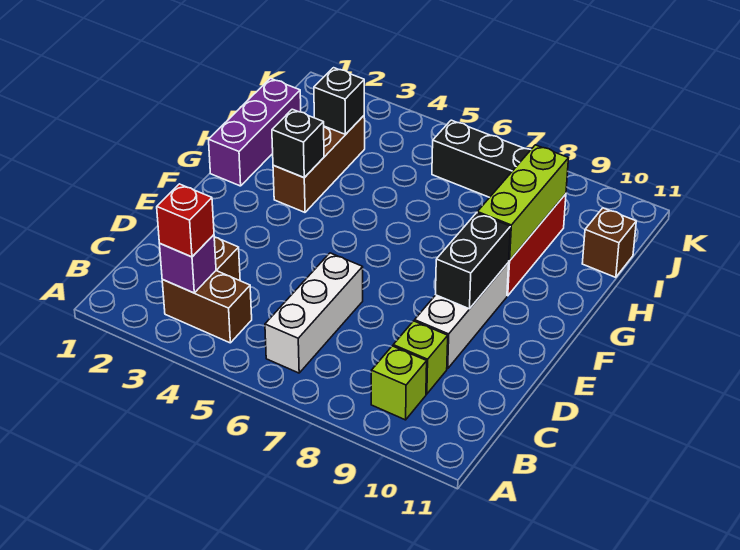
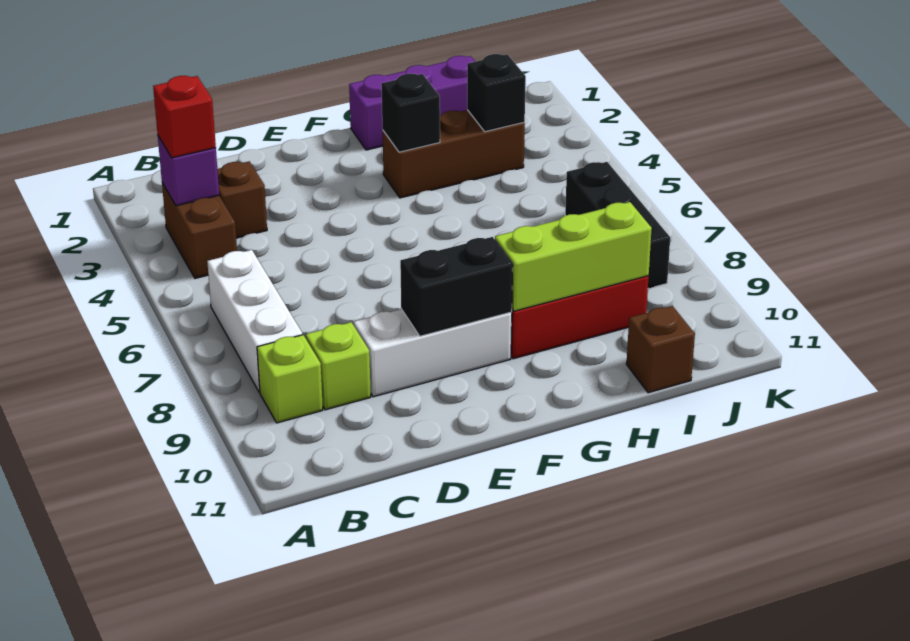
white brick B6:D6 level 1 -> white brick B6:B8 level 1

